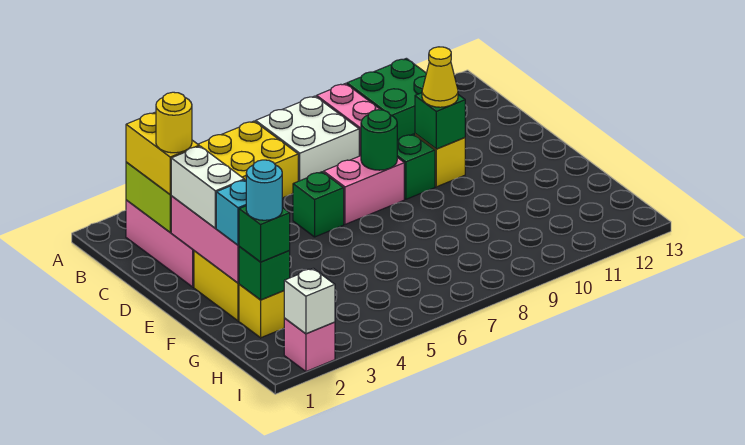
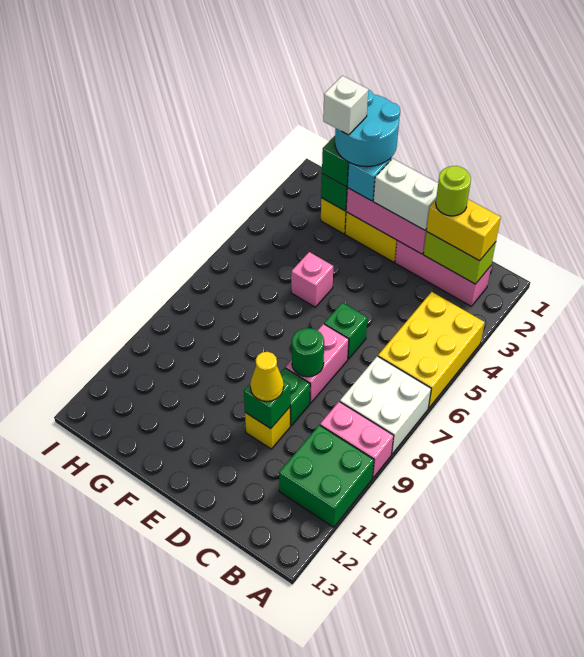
yellow round brick C2 level 4 -> lime round brick C2 level 4
cyan round brick G2 level 4 -> cyan round brick F1:G2 level 4
pink brick I2 level 1 -> pink brick F5 level 1
white brick I2 level 2 -> white brick G2 level 5

